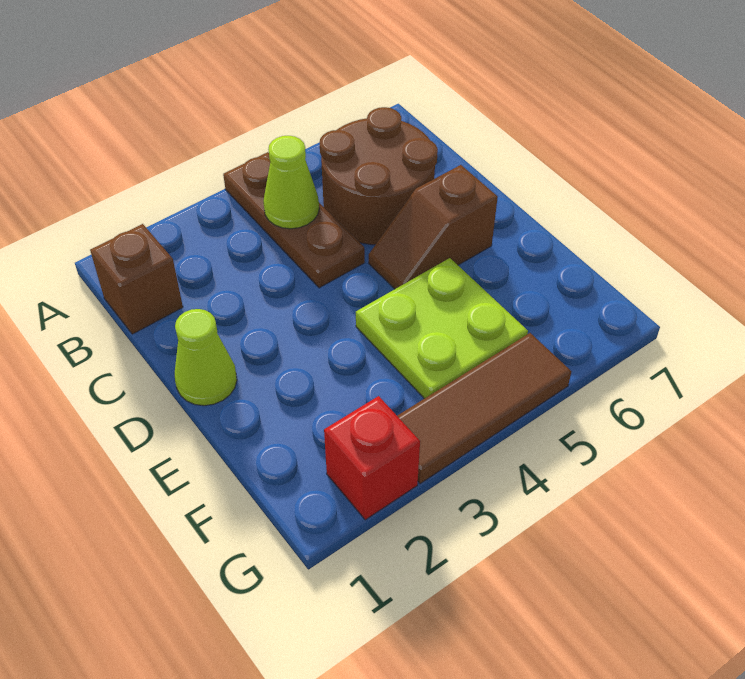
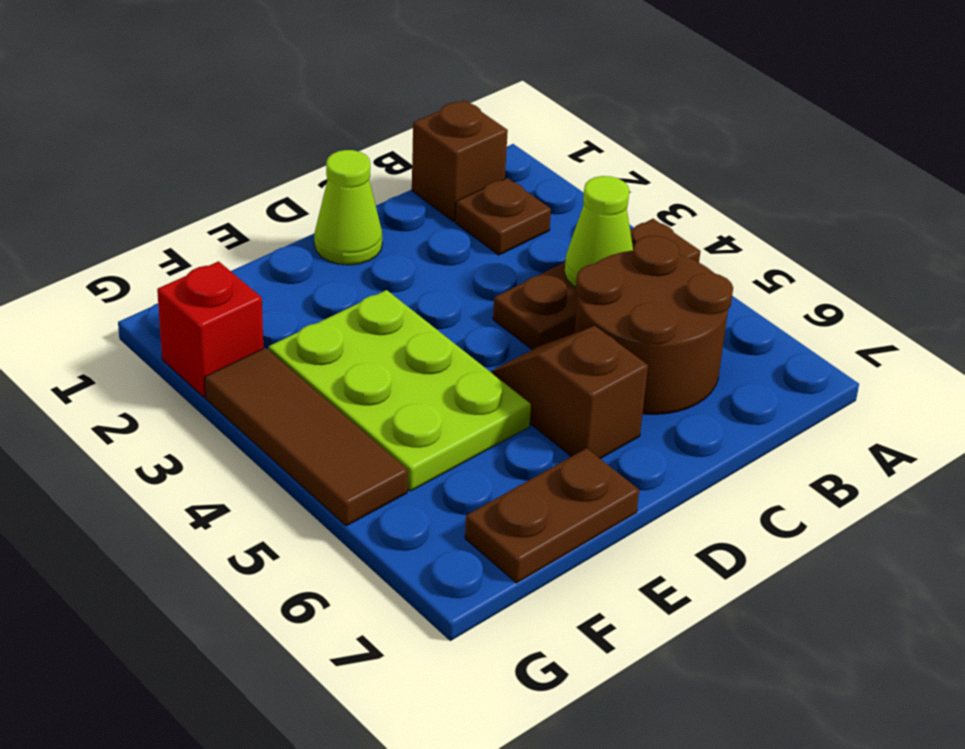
none -> brown plate B2 level 1
lime plate E4:F5 level 1 -> lime plate E3:F5 level 1
none -> brown plate E7:F7 level 1

